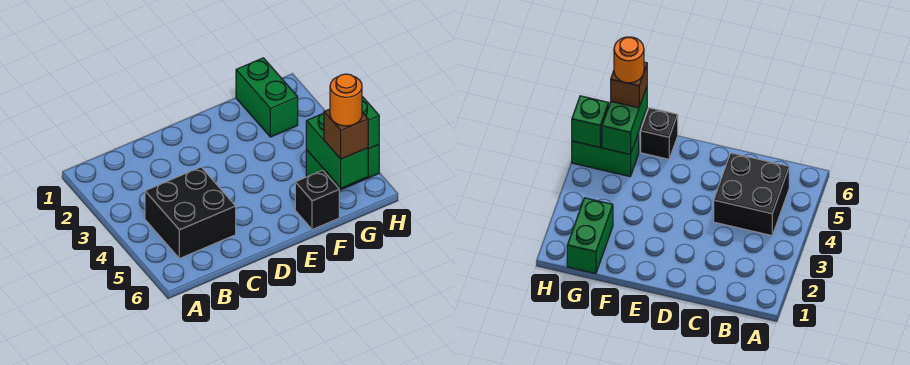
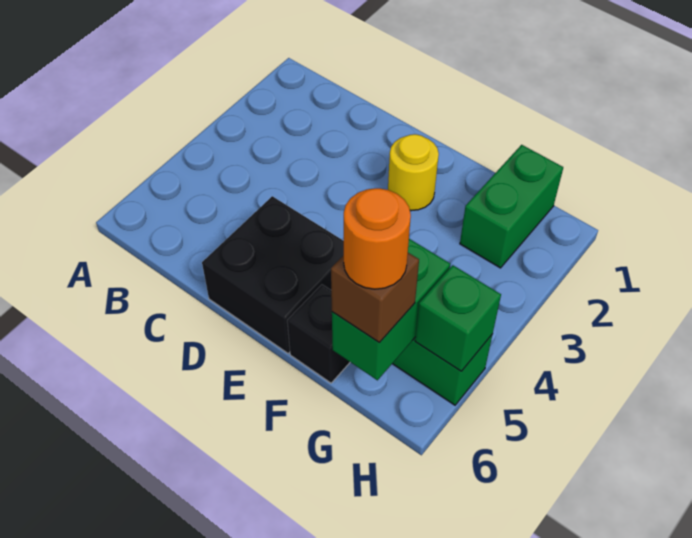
black brick B4:C5 level 1 -> black brick D5:E6 level 1
none -> yellow round brick E2 level 1

